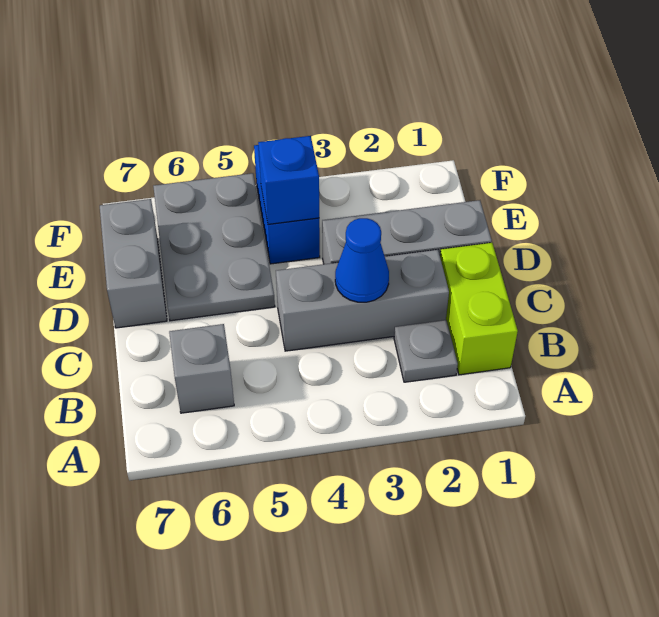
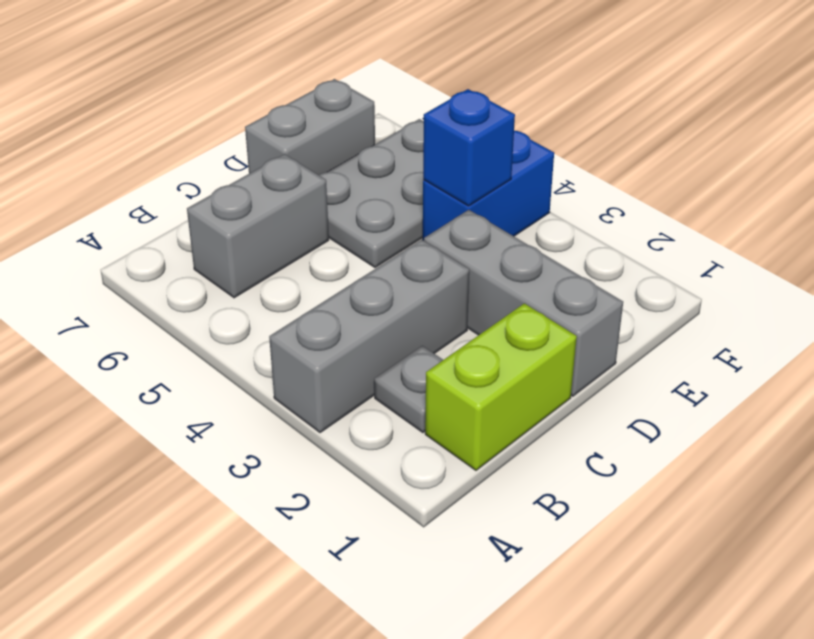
grey brick B6 level 1 -> grey brick B6:C6 level 1
grey brick C2:C4 level 1 -> grey brick A3:C3 level 1
blue cone C3 level 2 -> none

